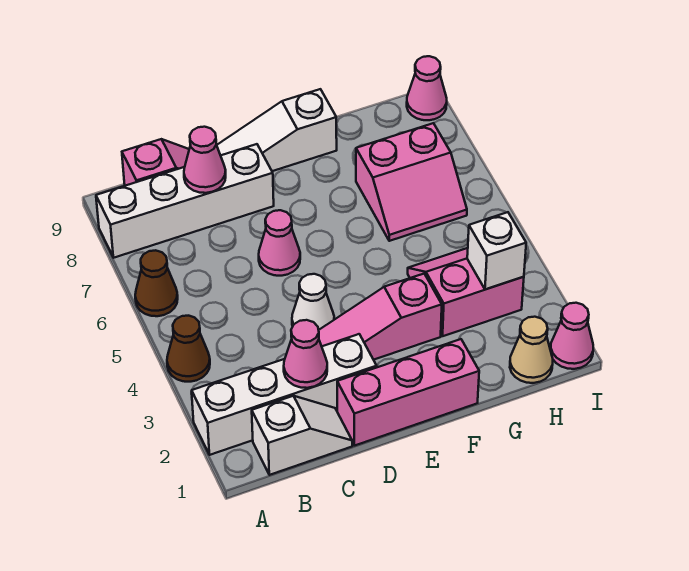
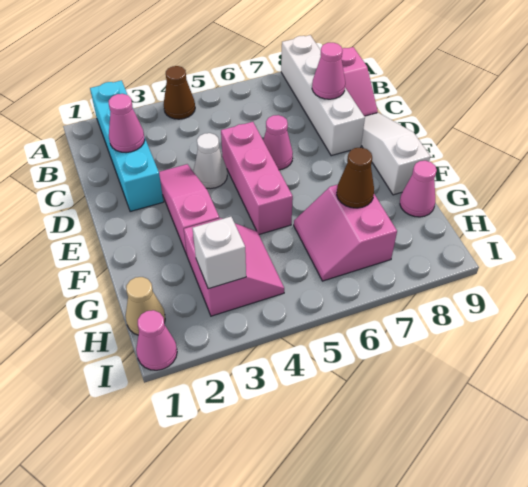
white brick A2:D2 level 1 -> cyan brick A2:D2 level 1
brown cone A6 level 1 -> brown cone G7 level 2
white slope B1:C1 level 1 top B -> none
pink brick D1:F1 level 1 -> pink brick D5:F5 level 1
pink cone I9 level 1 -> pink cone G9 level 1

